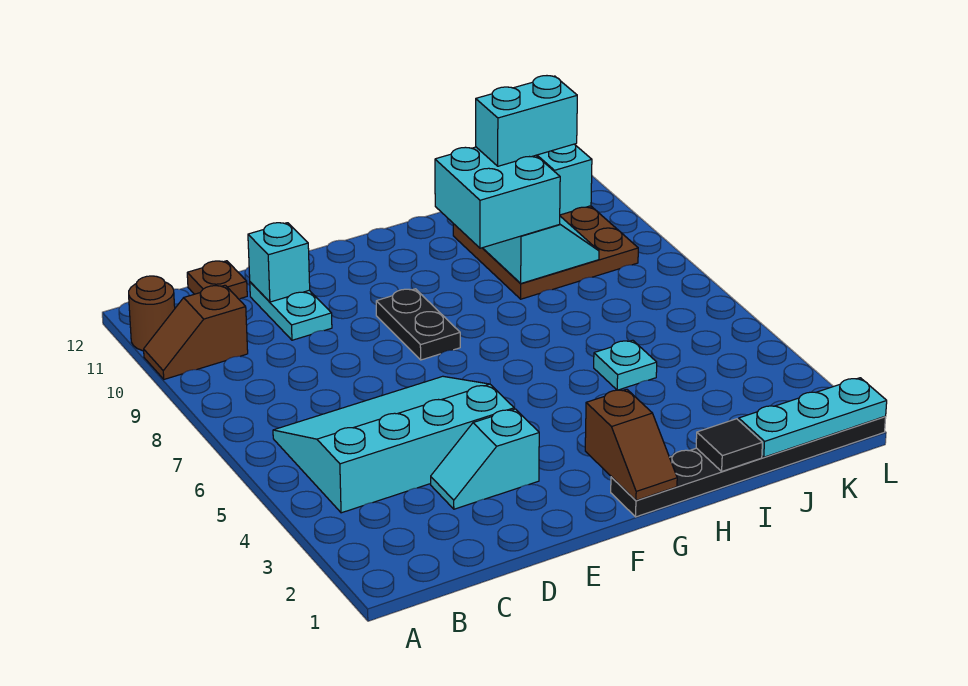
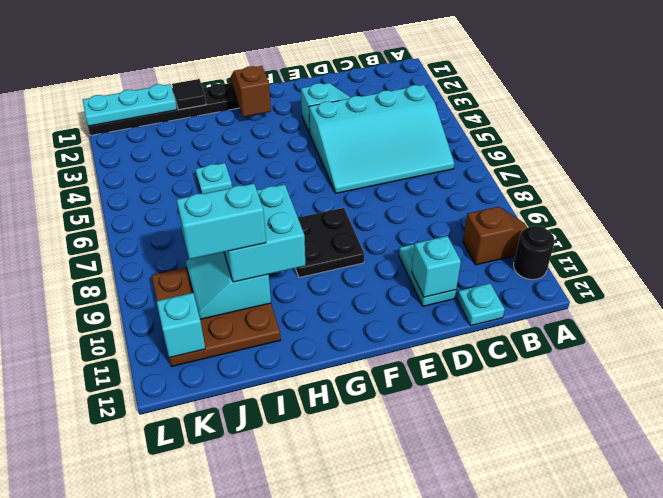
brown round brick A11 level 1 -> black round brick A11 level 1
brown plate C12 level 1 -> cyan plate C12 level 1
black plate F8:F9 level 1 -> black plate F8:G9 level 1

